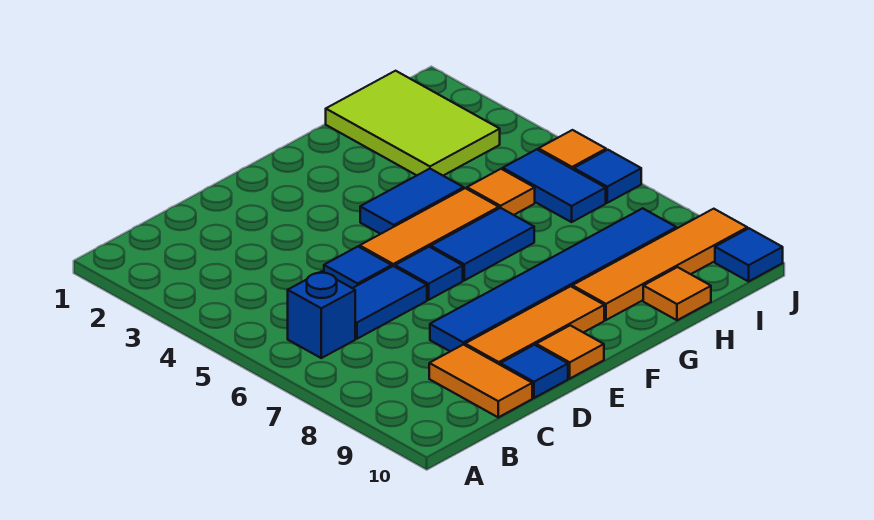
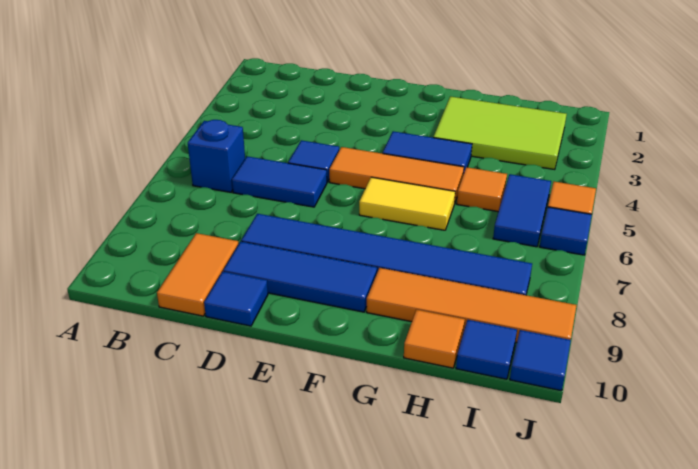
orange tile D9:F9 level 1 -> blue tile D9:F9 level 1
blue tile E6 level 1 -> blue tile I10 level 1
orange tile E10 level 1 -> none
blue tile F6:G6 level 1 -> yellow tile F6:G6 level 1
lime tile H1:I3 level 1 -> lime tile G2:I3 level 1

